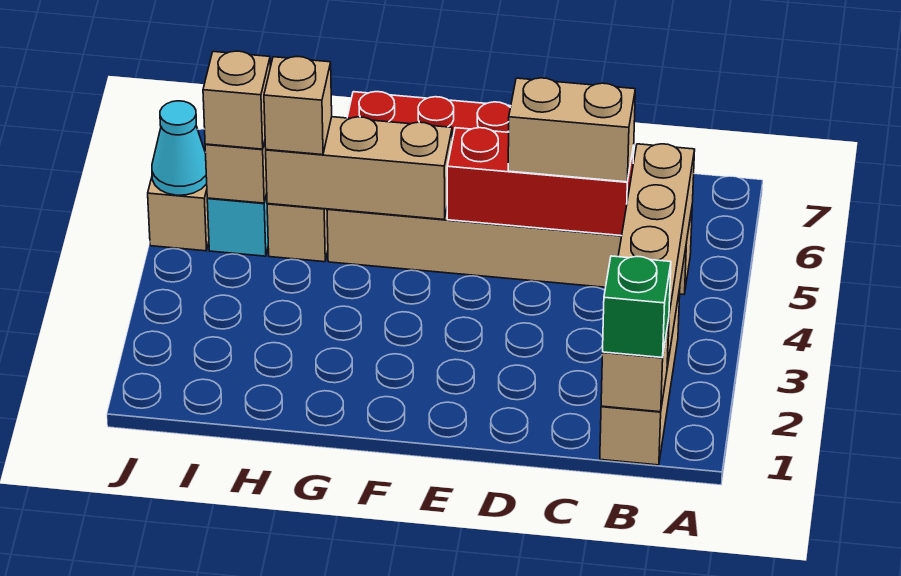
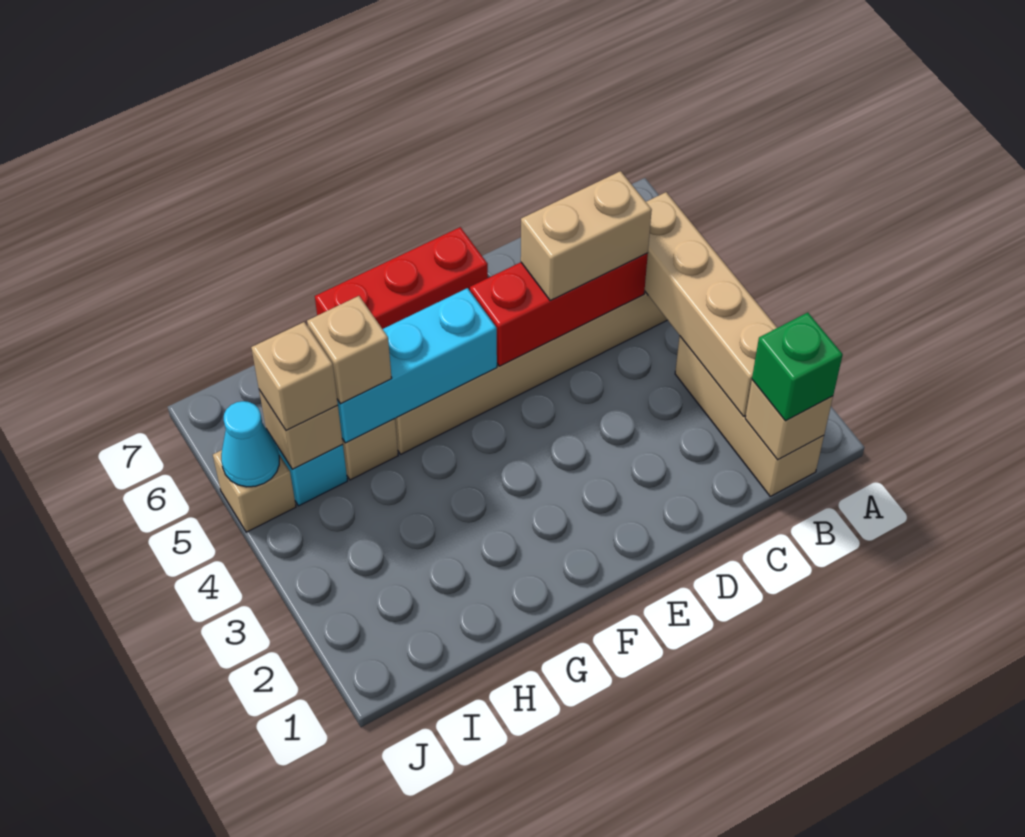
tan brick F5:H5 level 2 -> cyan brick F5:H5 level 2

